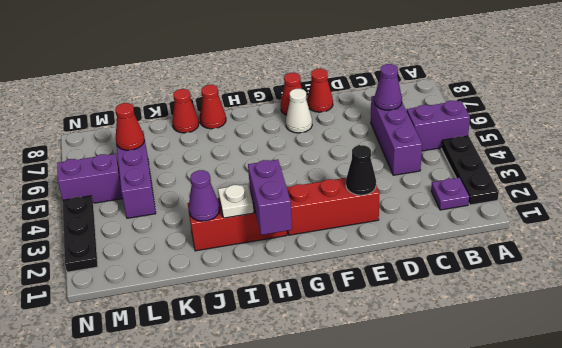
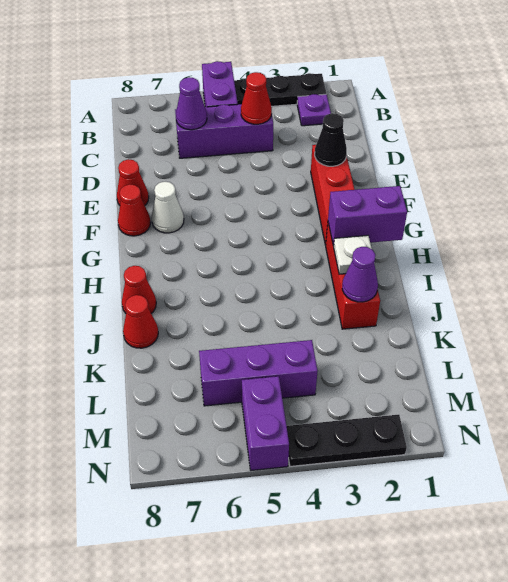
red cone L6 level 2 -> red cone C4 level 2

